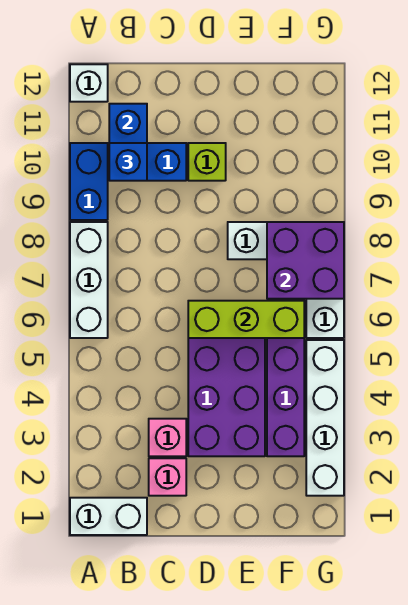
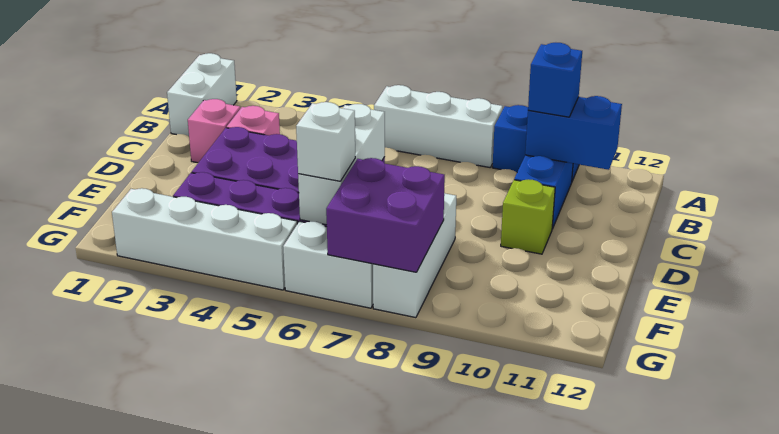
white brick A12 level 1 -> white brick F6 level 3
lime brick D6:F6 level 2 -> white brick D6:F6 level 2

